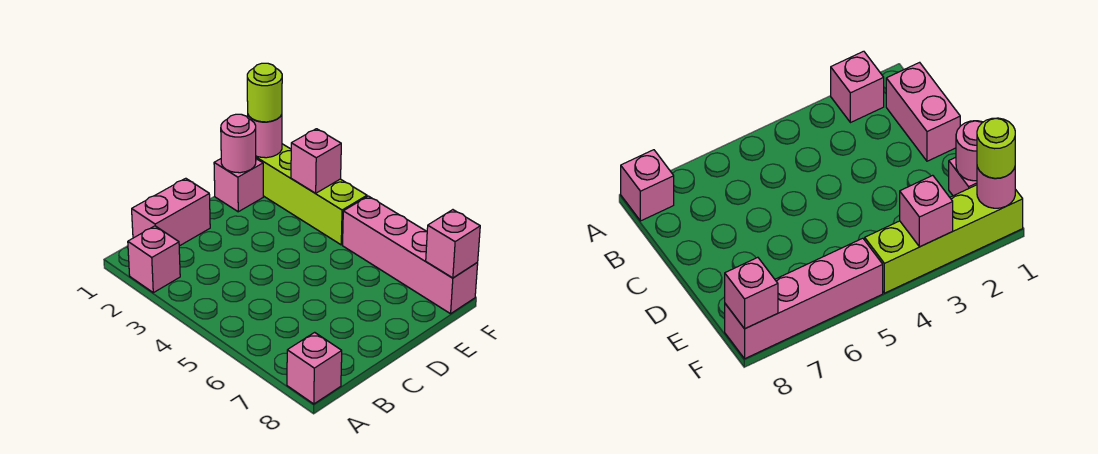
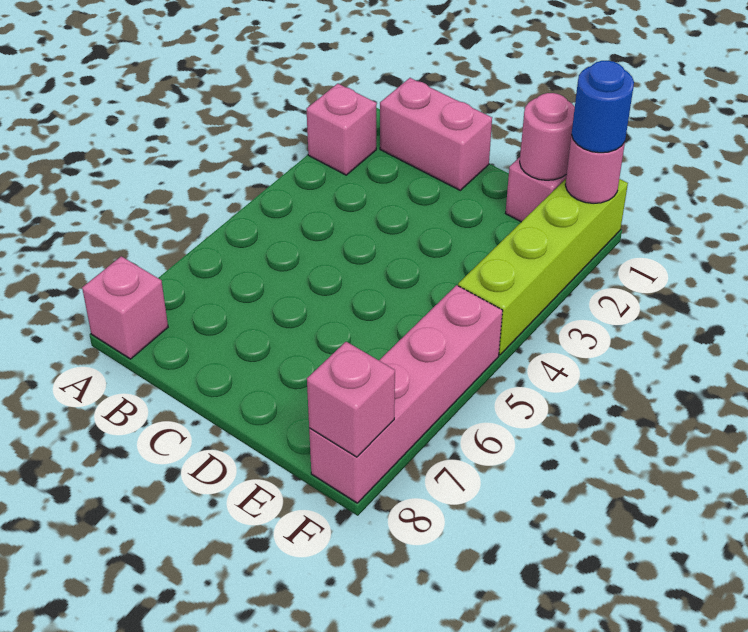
lime round brick F1 level 3 -> blue round brick F1 level 3
pink brick F3 level 2 -> none

